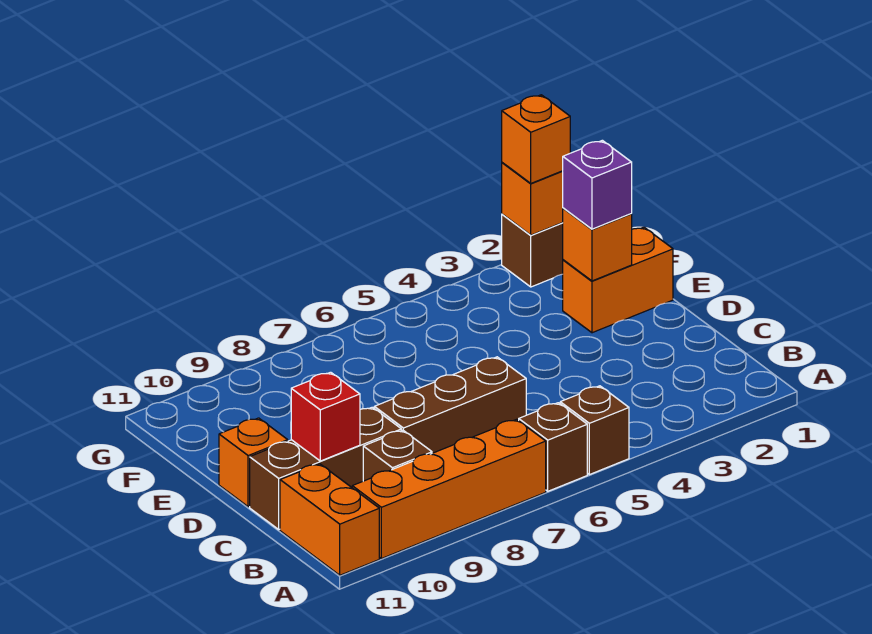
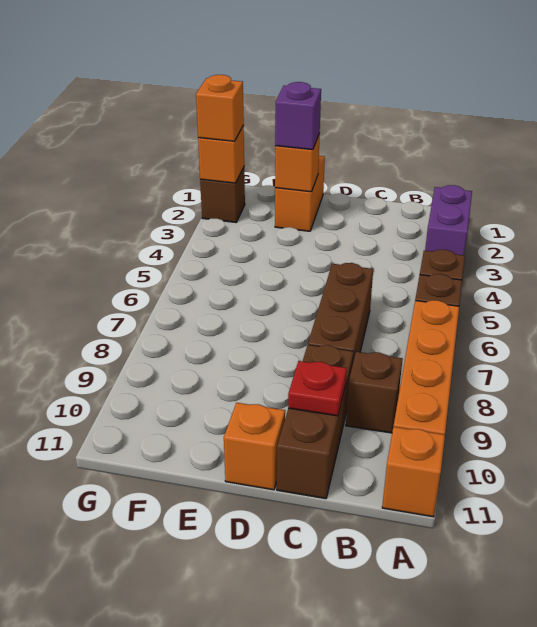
none -> purple brick A2:A3 level 1
orange brick A11:B11 level 1 -> orange brick A11 level 1
red brick C10 level 2 -> red plate C10 level 2

